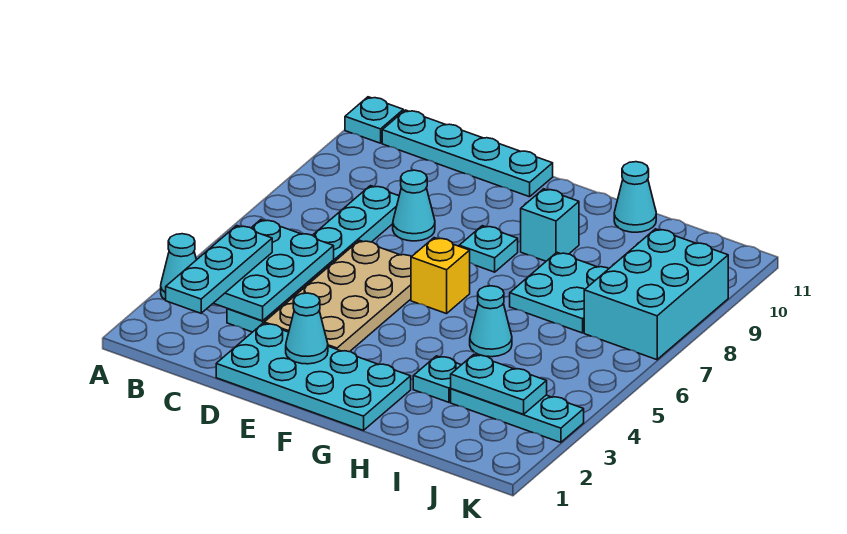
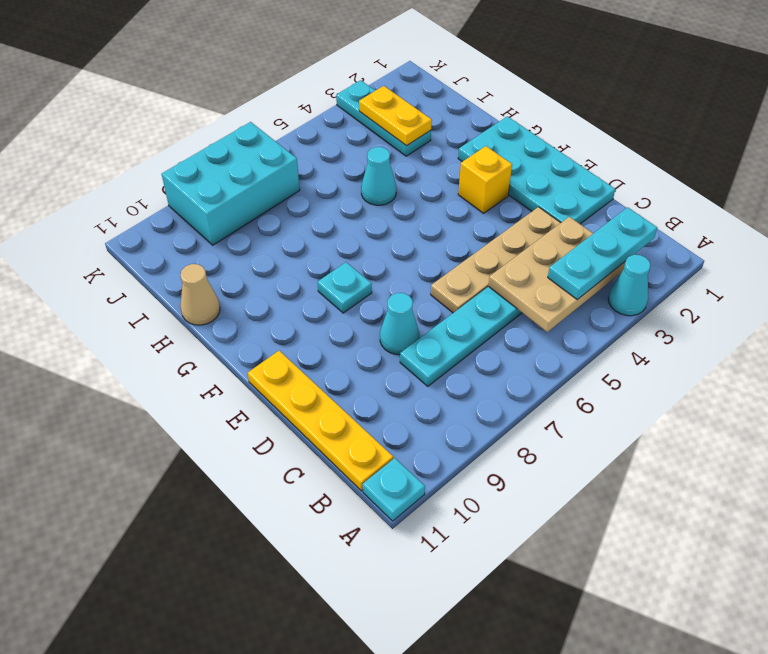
cyan plate B3:C5 level 2 -> tan plate B3:C5 level 2
cyan plate B11:E11 level 1 -> yellow plate B11:E11 level 1
tan plate D3:E6 level 1 -> tan plate D3:D6 level 1
cyan cone E2 level 2 -> none
yellow brick F6 level 1 -> yellow brick F3 level 1
cyan brick G9 level 1 -> none
cyan plate H3 level 1 -> none
cyan plate H7:I8 level 1 -> none
cyan cone H11 level 1 -> tan cone H11 level 1
cyan plate I3:J3 level 2 -> yellow plate I3:J3 level 2

